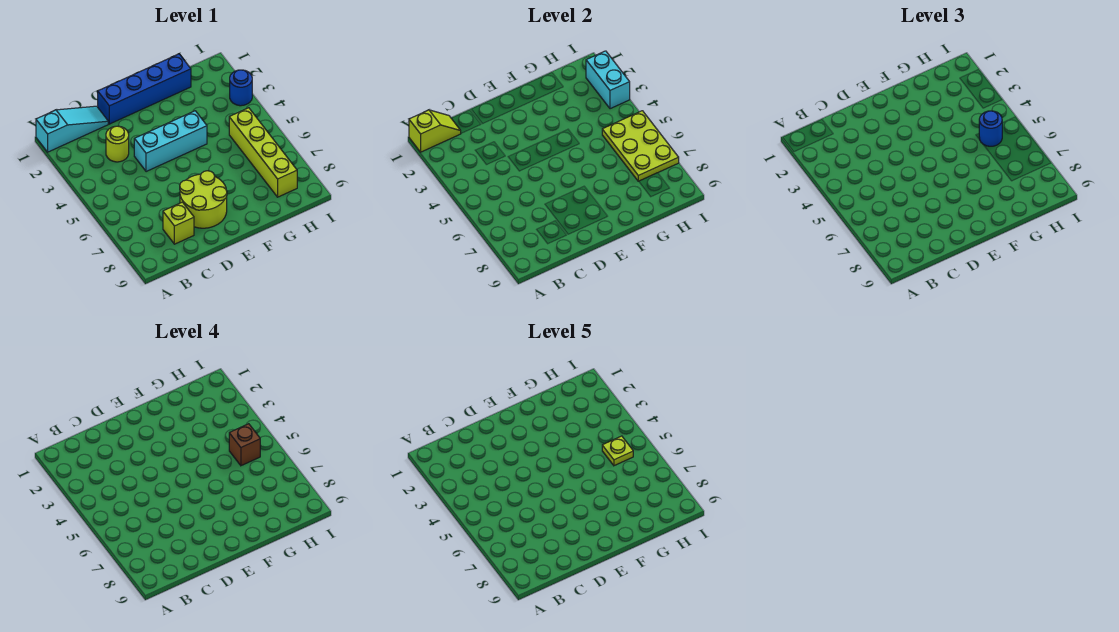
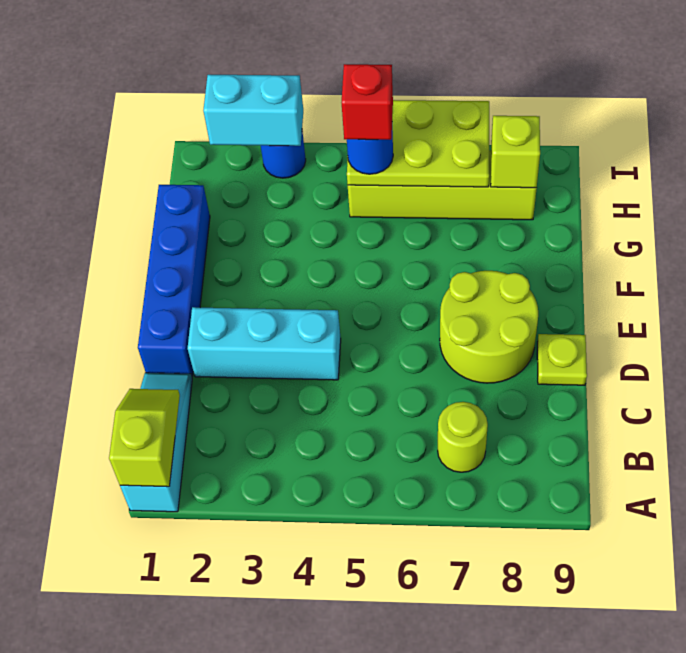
lime round brick C3 level 1 -> lime round brick B7 level 1
lime brick C8 level 1 -> lime brick H8 level 2
cyan brick D4:F4 level 1 -> cyan brick D2:D4 level 1
brown brick H5 level 4 -> red brick H5 level 4
lime plate H5 level 5 -> lime plate D9 level 1

